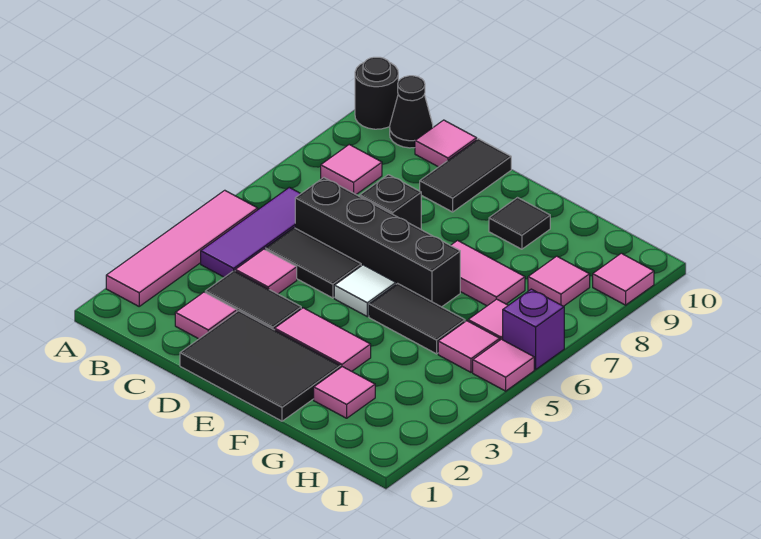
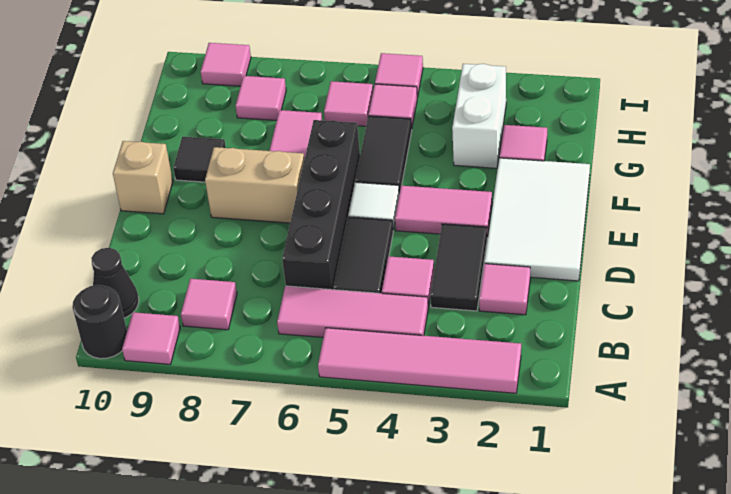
purple tile B4:B6 level 1 -> pink tile B4:B6 level 1
pink tile C10 level 1 -> pink tile A9 level 1
black tile D1:F2 level 1 -> white tile D1:F2 level 1
black brick D7 level 1 -> none
black tile D9:D10 level 1 -> none
pink tile E3:F3 level 1 -> pink tile E3:E4 level 1
none -> tan brick E7:E8 level 1
none -> tan brick E10 level 1
none -> white brick G3:H3 level 1
purple brick I6 level 1 -> none

